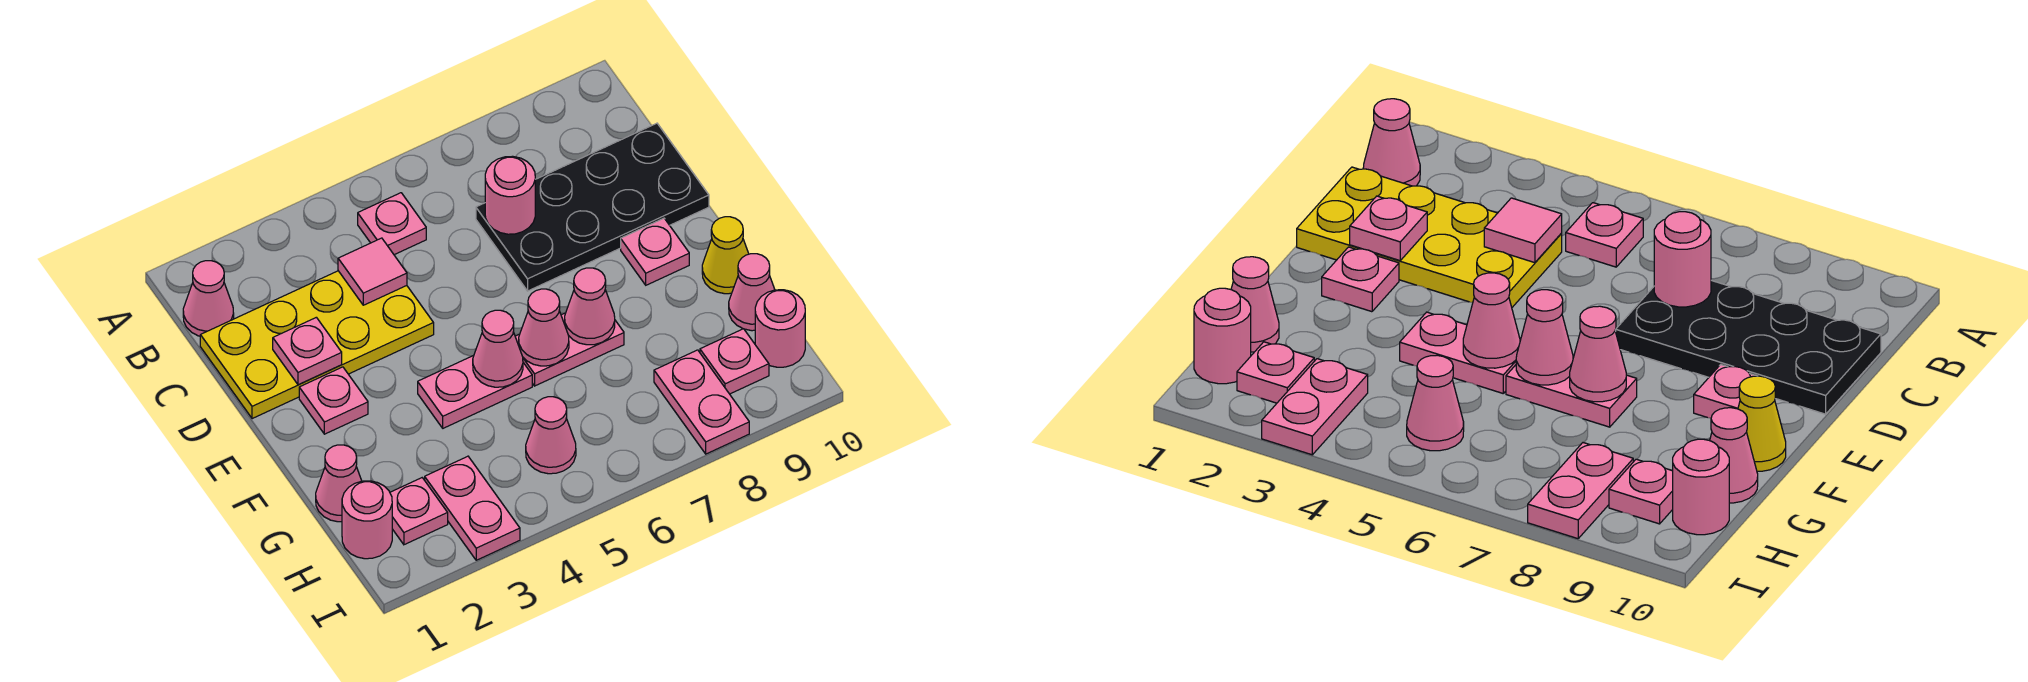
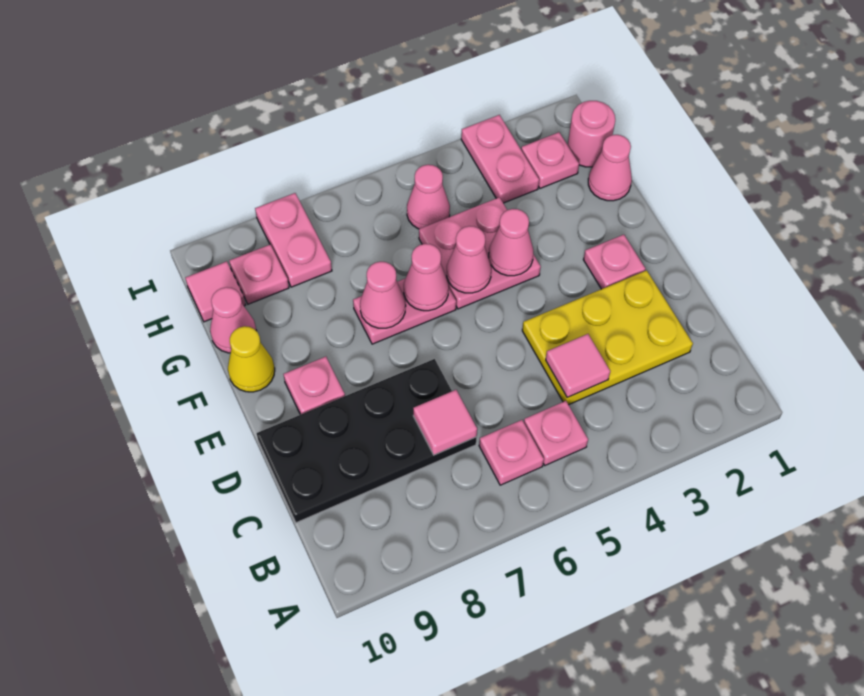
pink cone B1 level 1 -> pink cone F4 level 2
yellow plate C1:D4 level 1 -> yellow plate C2:D4 level 1
pink round brick C7 level 2 -> pink tile C7 level 2
pink plate D2 level 2 -> pink plate B6 level 1
pink plate F4:F5 level 1 -> pink plate F4:G5 level 1
pink round brick H10 level 1 -> pink tile H10 level 1

